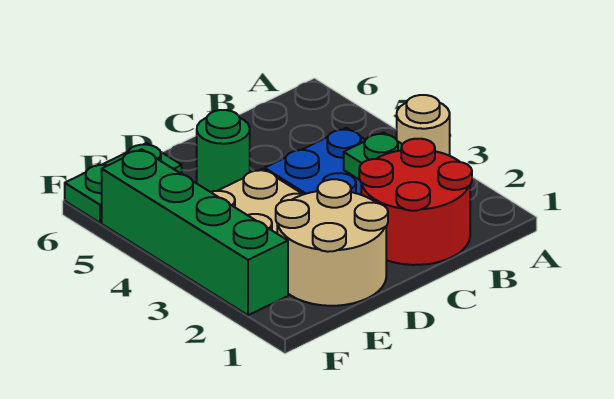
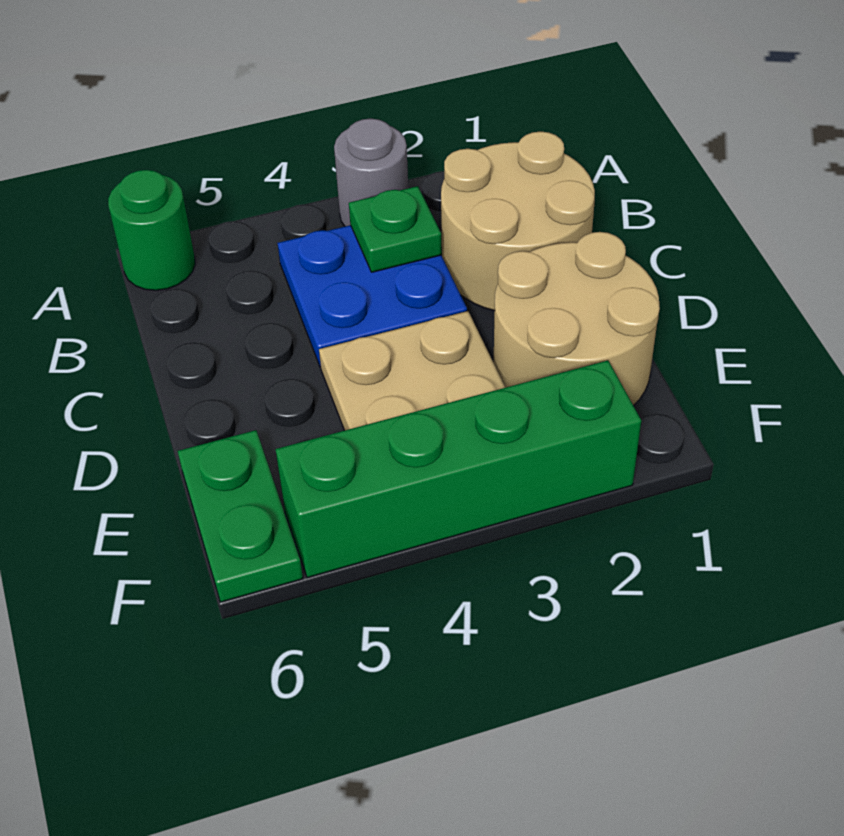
tan round brick A3 level 1 -> grey round brick A3 level 1
red round brick B1:C2 level 1 -> tan round brick B1:C2 level 1
green round brick D5 level 1 -> green round brick A6 level 1

